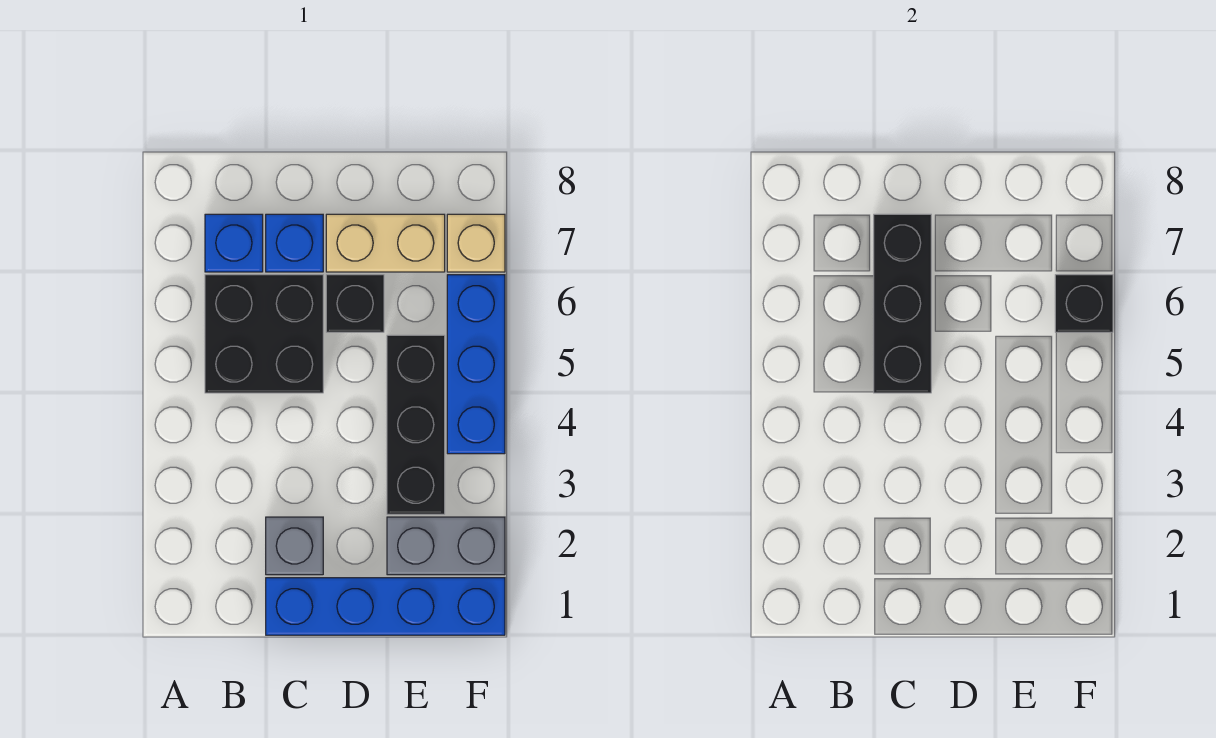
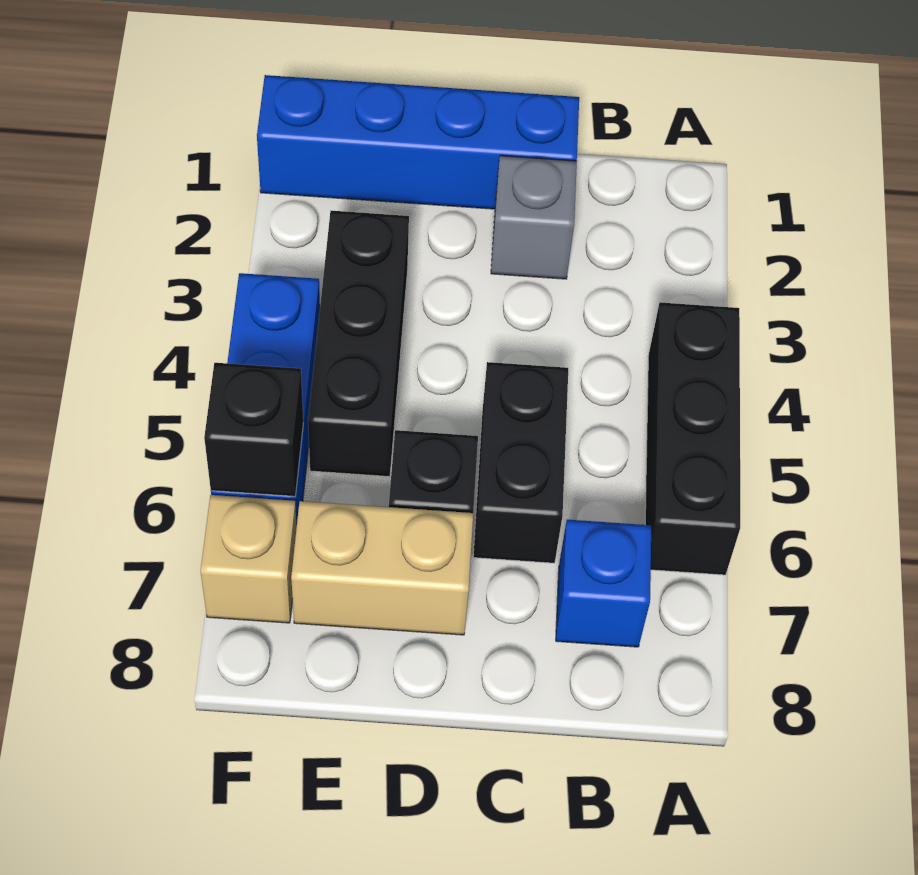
black brick B5:C6 level 1 -> black brick C5:C6 level 1
black brick C5:C7 level 2 -> black brick A4:A6 level 1
blue brick C7 level 1 -> none
grey brick E2:F2 level 1 -> none

